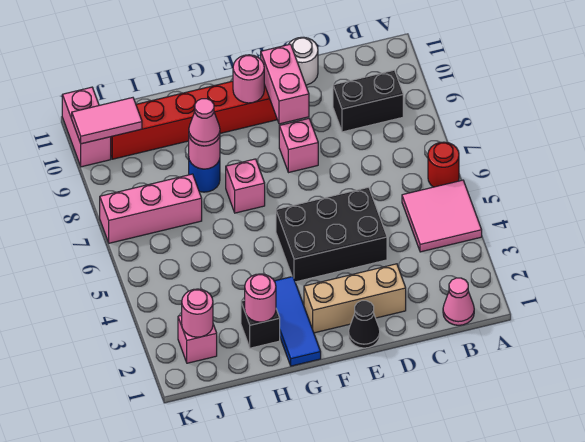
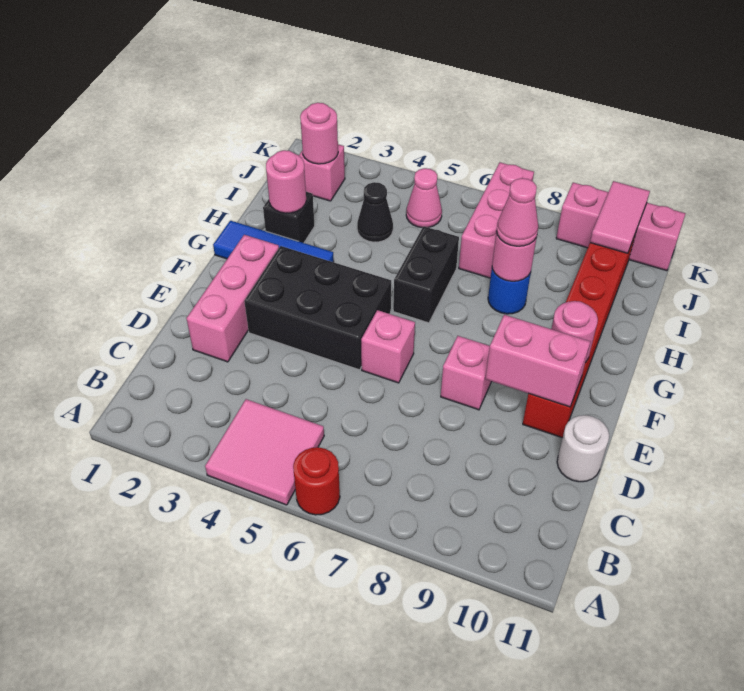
pink cone B1 level 1 -> pink cone J5 level 1
black brick B9:C9 level 1 -> black brick G6:H6 level 1
tan brick D2:F2 level 1 -> pink brick D2:F2 level 1
black brick D4:F5 level 1 -> black brick E3:F5 level 1
black cone E1 level 1 -> black cone I4 level 1
pink brick G7 level 1 -> pink brick E6 level 1
pink brick K10:K11 level 1 -> pink brick K9:K11 level 1

